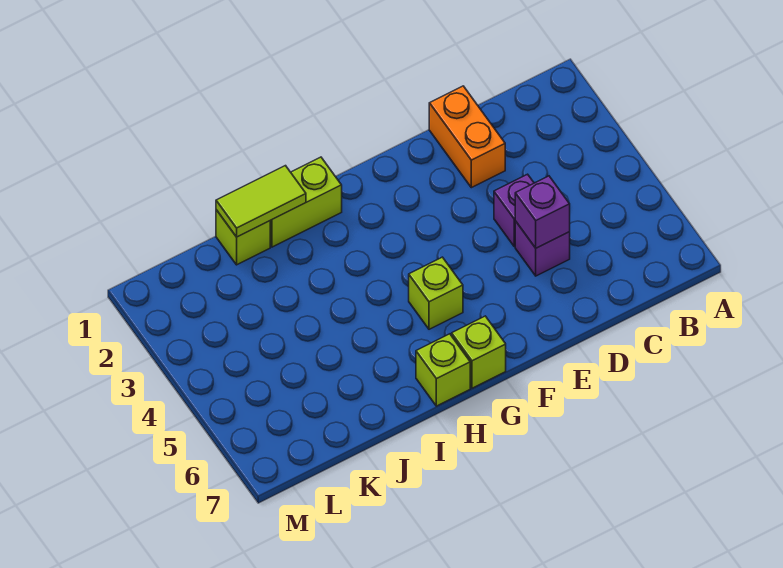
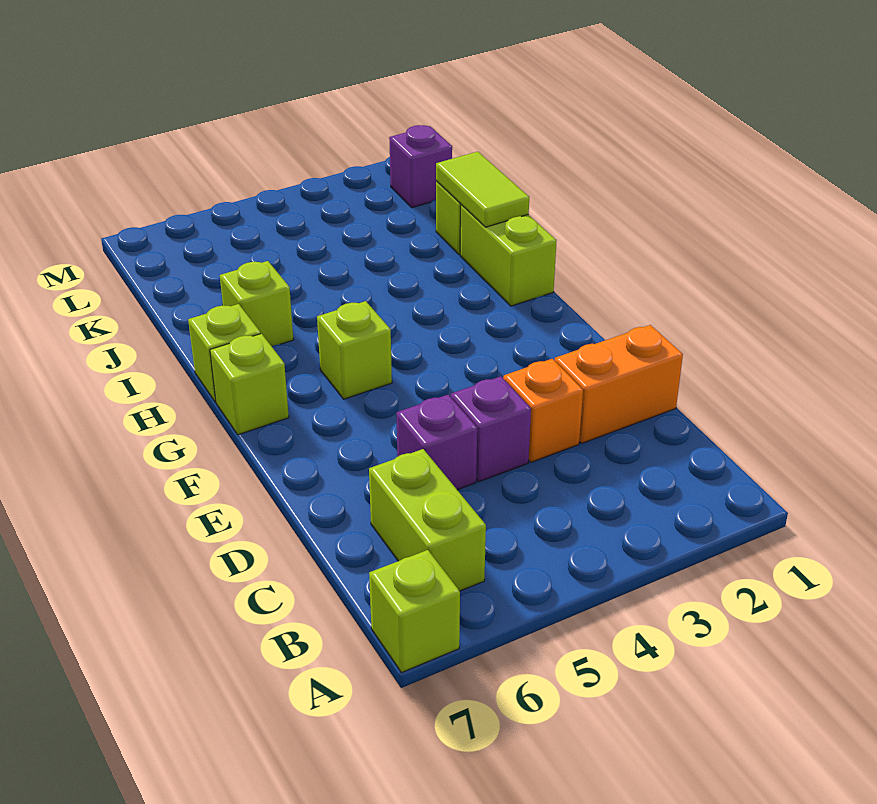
none -> lime brick A7 level 1
none -> lime brick B6:C6 level 1
none -> orange brick D3 level 1
purple brick D5 level 2 -> purple brick L1 level 1
none -> lime brick I6 level 1

